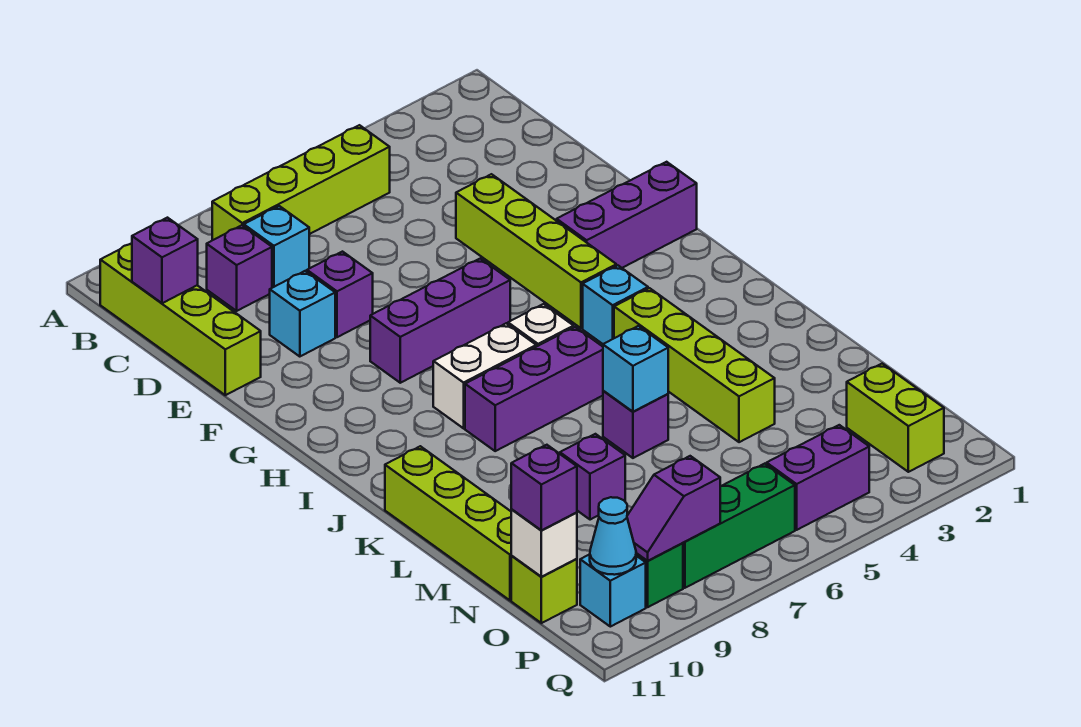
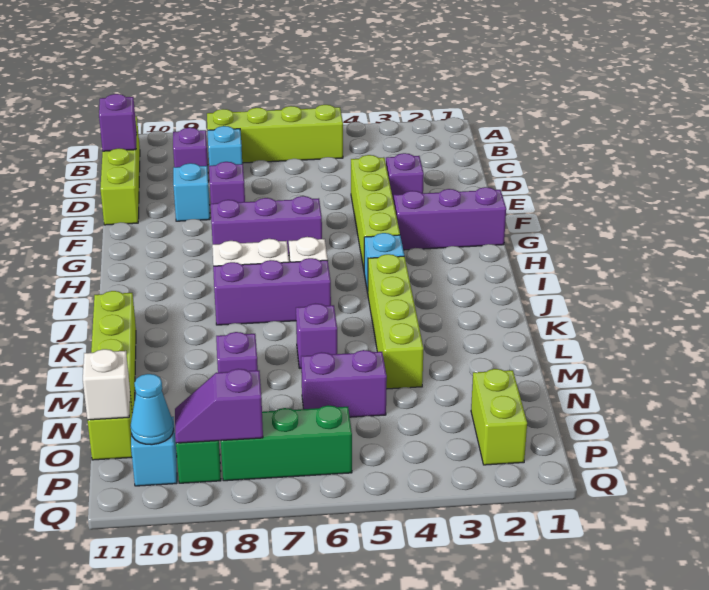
cyan brick L6 level 2 -> none
purple brick O11 level 3 -> purple brick E3 level 1
purple brick P4:P5 level 1 -> purple brick N5:N6 level 1

